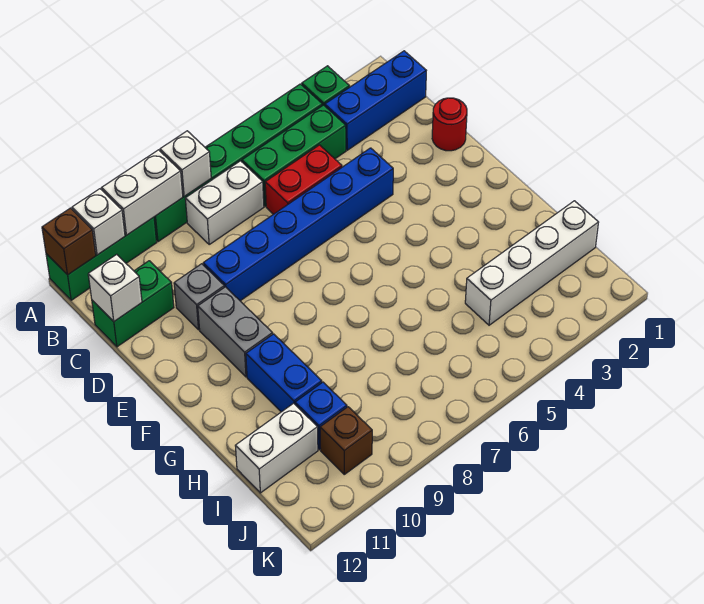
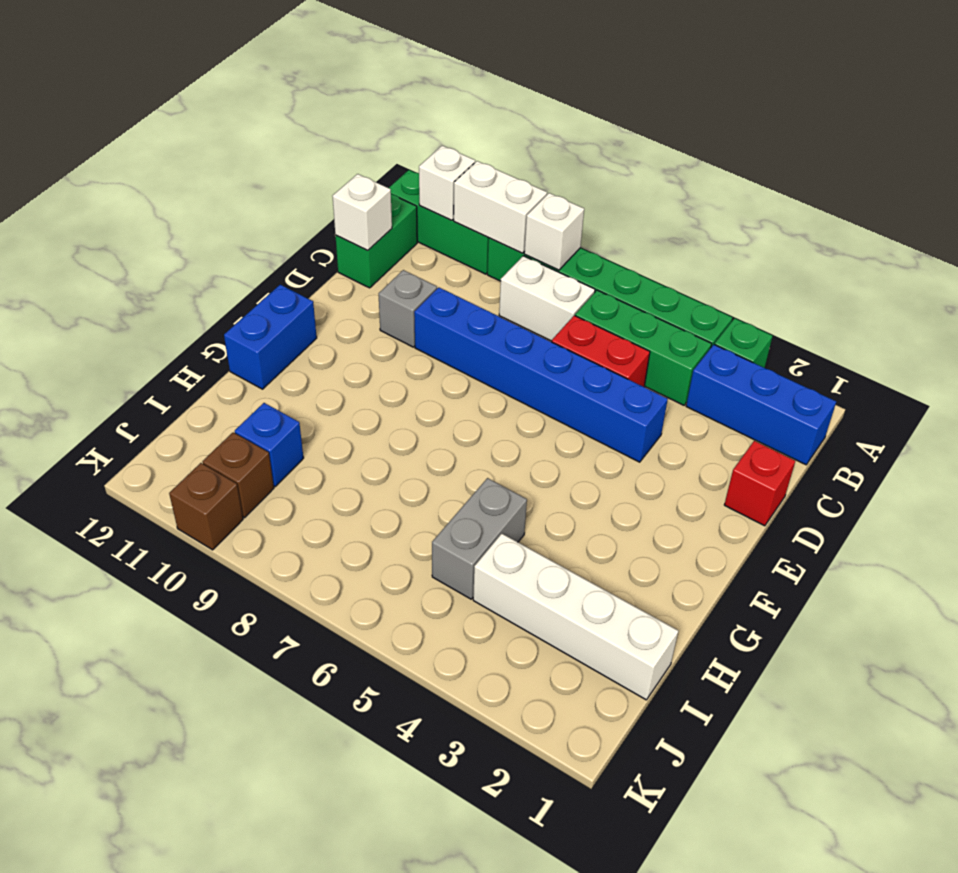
brown brick A12 level 2 -> brown brick K10 level 1
green brick C11:C12 level 1 -> green brick B12:C12 level 1
red round brick D1 level 1 -> red brick D1 level 1
grey brick E10:F10 level 1 -> grey brick H5:I5 level 1
blue brick G10:H10 level 1 -> blue brick F12:G12 level 1
white brick I11:I12 level 1 -> none

